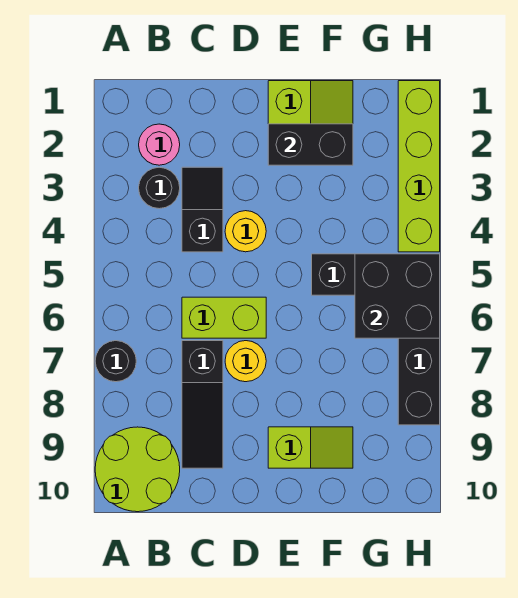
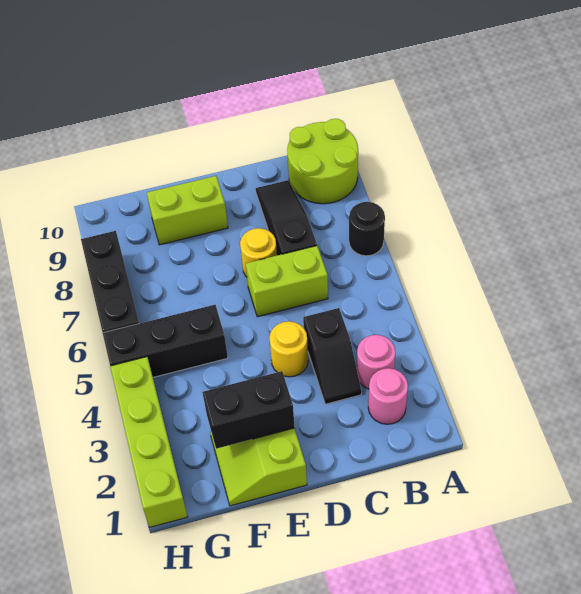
black round brick B3 level 1 -> pink round brick B3 level 1
lime slope E9:F9 level 1 top E -> lime brick E9:F9 level 1
black brick G5:H6 level 2 -> none

